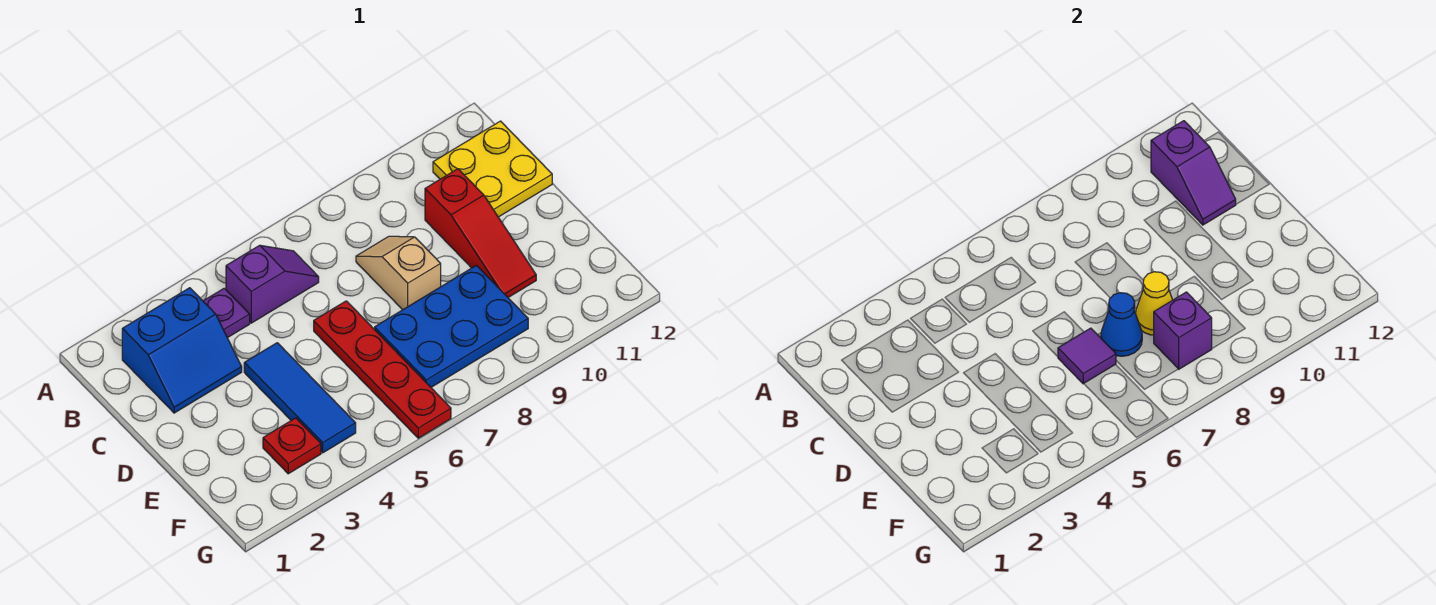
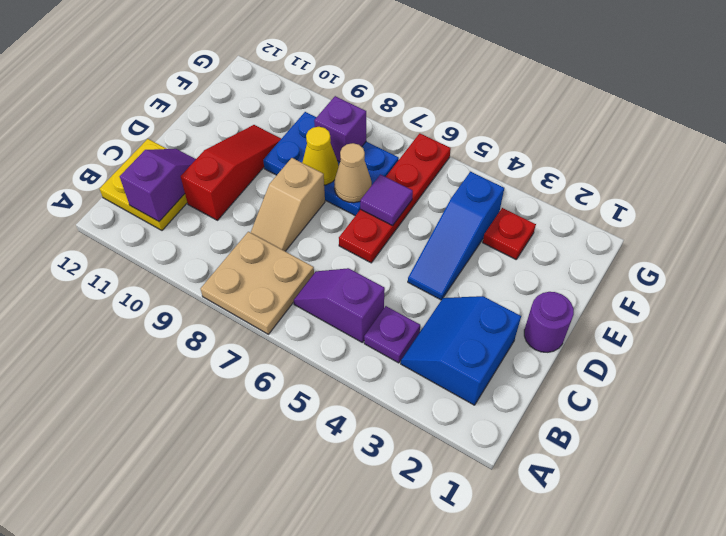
none -> tan plate A7:B8 level 1
blue slope B2:C3 level 1 top B -> blue slope B2:C3 level 1 top 2
none -> purple round brick D1 level 1
blue tile D4:F4 level 1 -> blue slope D4:F4 level 1 top F
blue cone E7 level 2 -> tan cone E7 level 2

